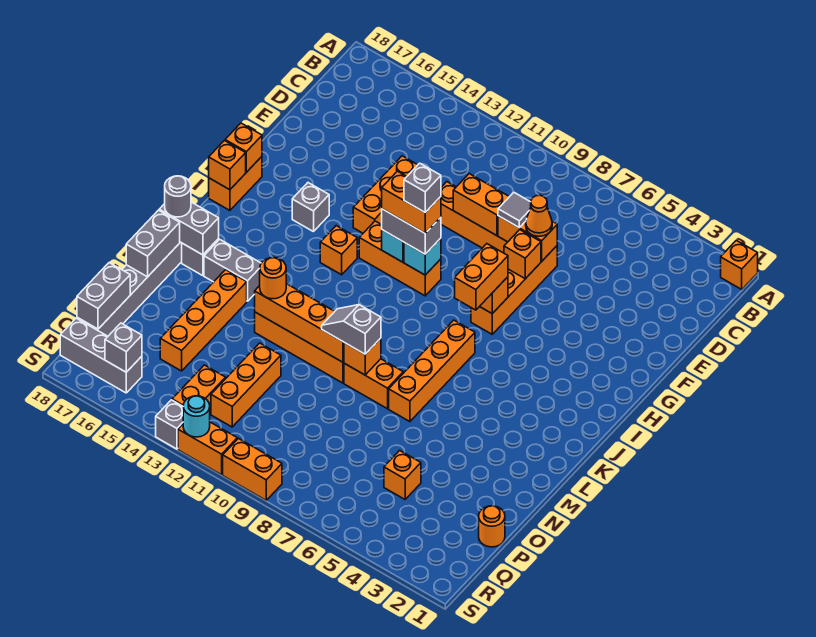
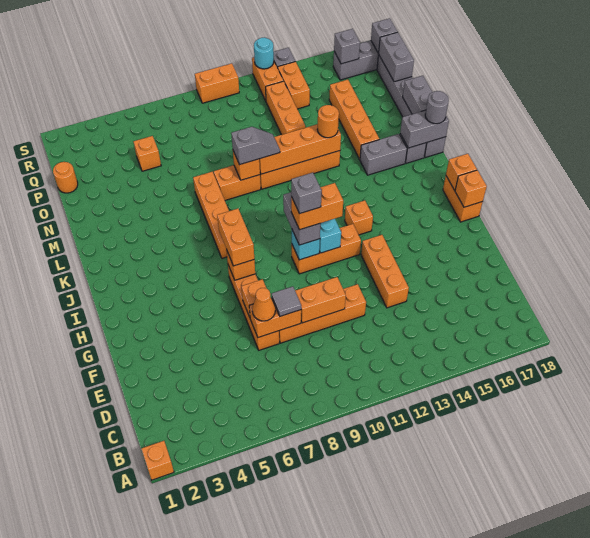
grey brick H10:H11 level 3 -> grey brick H10:I10 level 3
grey brick H15 level 1 -> grey brick R18 level 2
orange brick S11:S12 level 1 -> orange brick R12:S12 level 1

